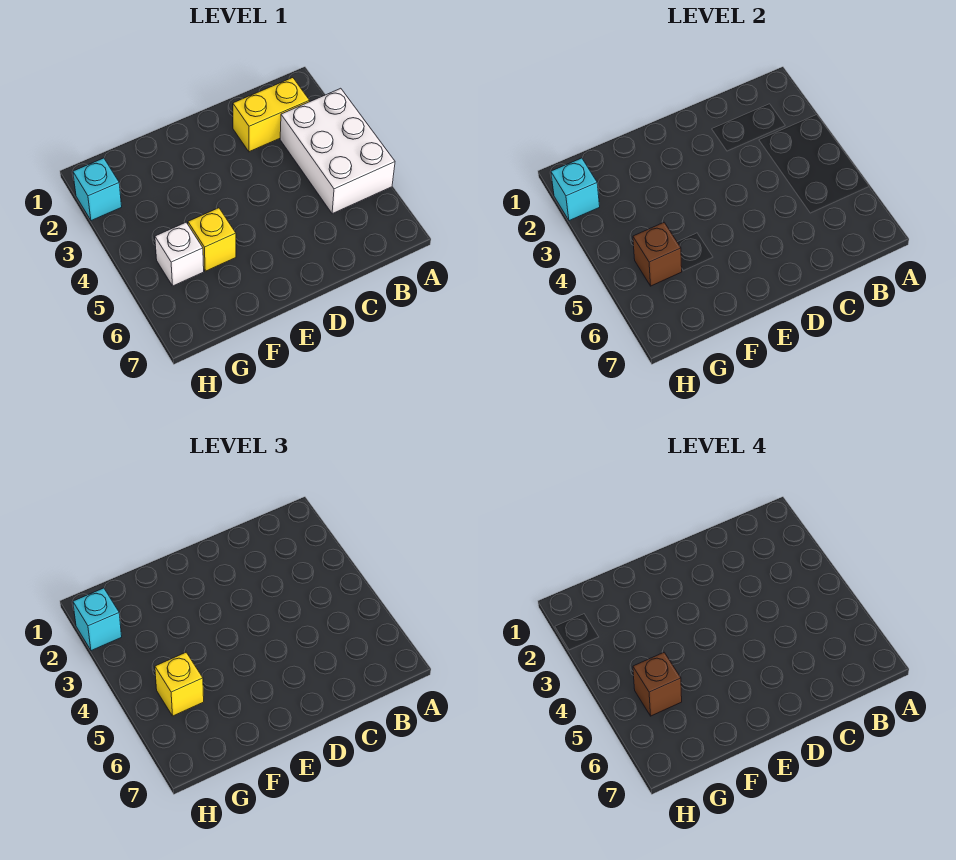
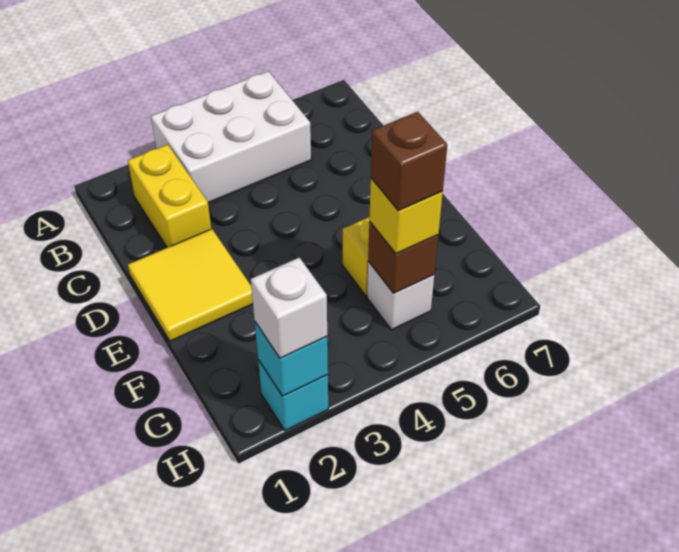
none -> yellow tile D1:E2 level 1
cyan brick H2 level 3 -> white brick H2 level 3

